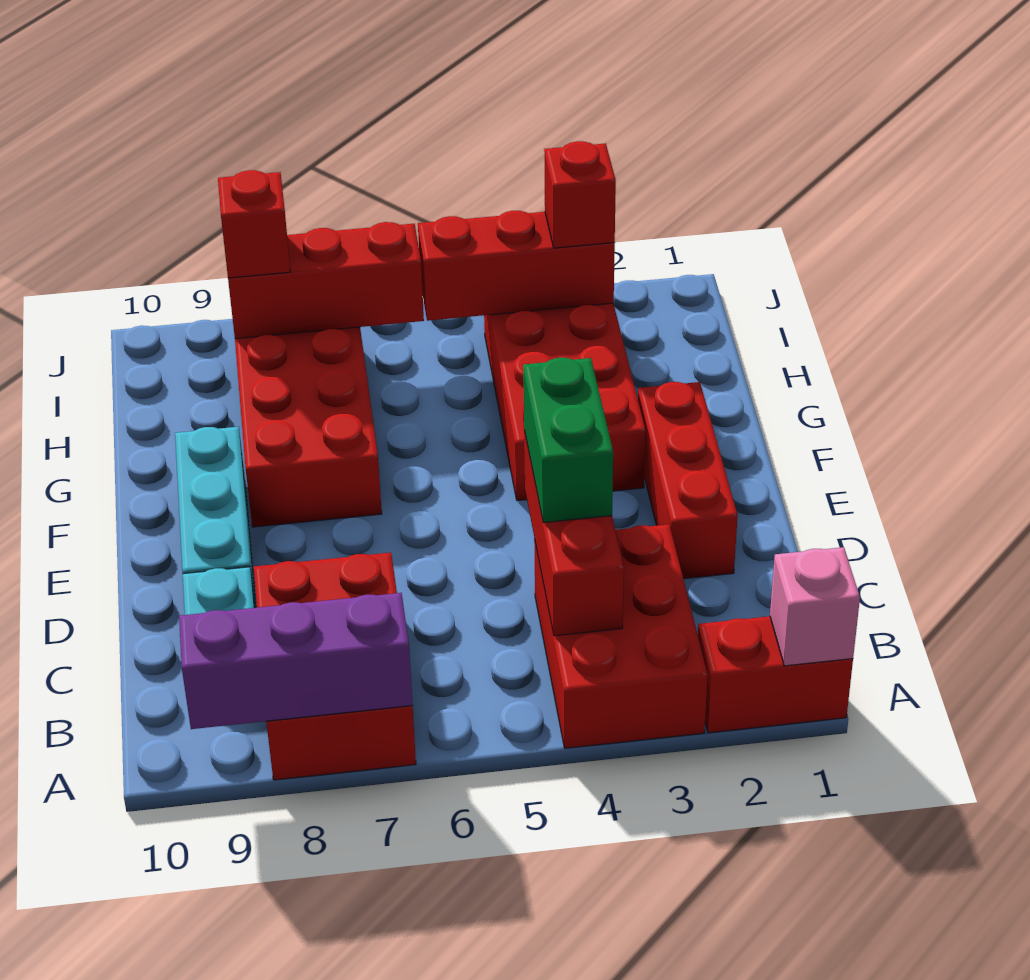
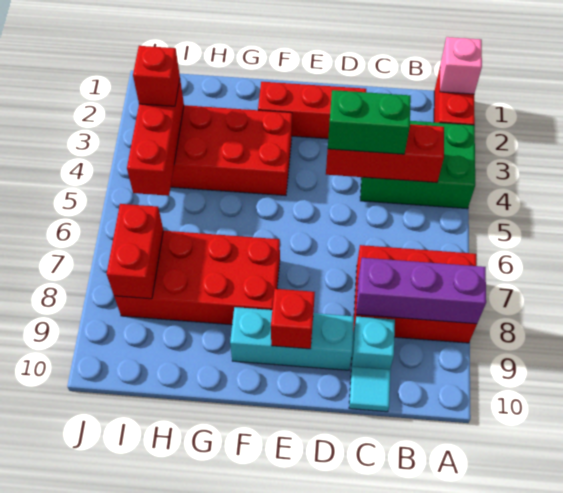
red brick A3:C4 level 1 -> green brick A3:C4 level 1
purple brick A7:A9 level 2 -> purple brick A8:C8 level 2
none -> cyan tile C10 level 1
red brick I6:I8 level 2 -> red brick I7:I8 level 2
red brick I8 level 3 -> red brick E9 level 2

